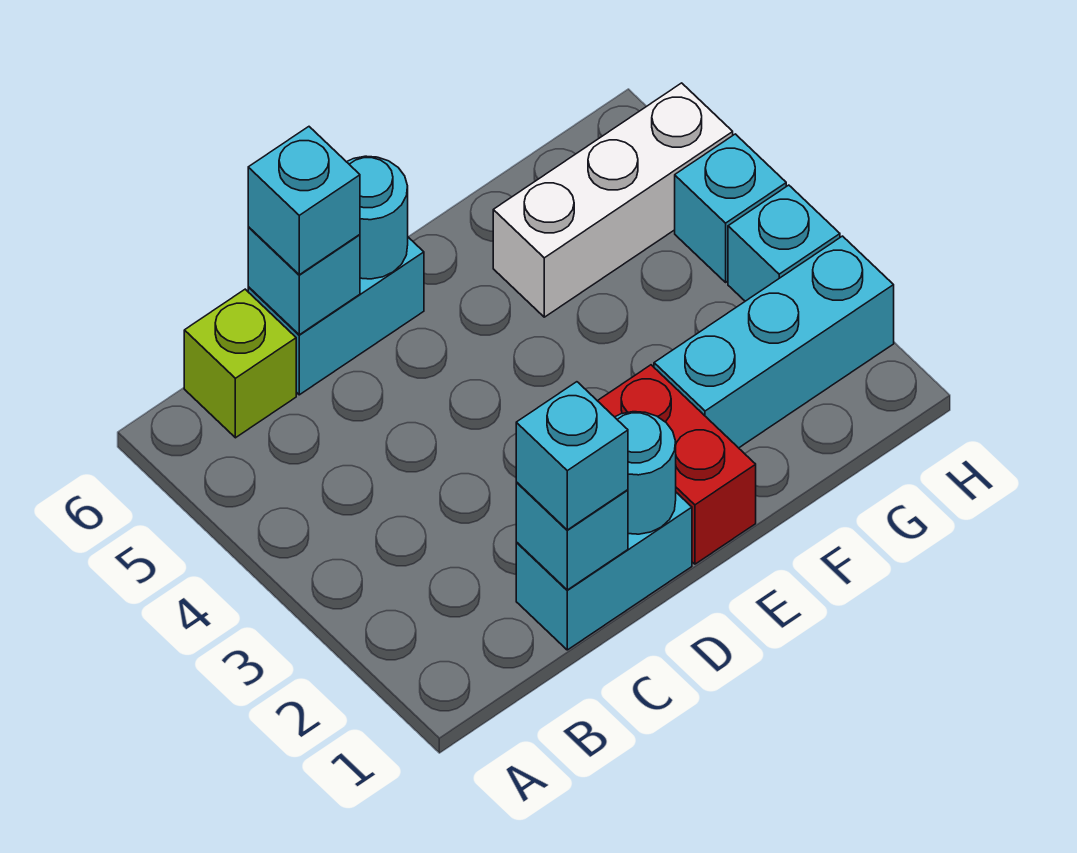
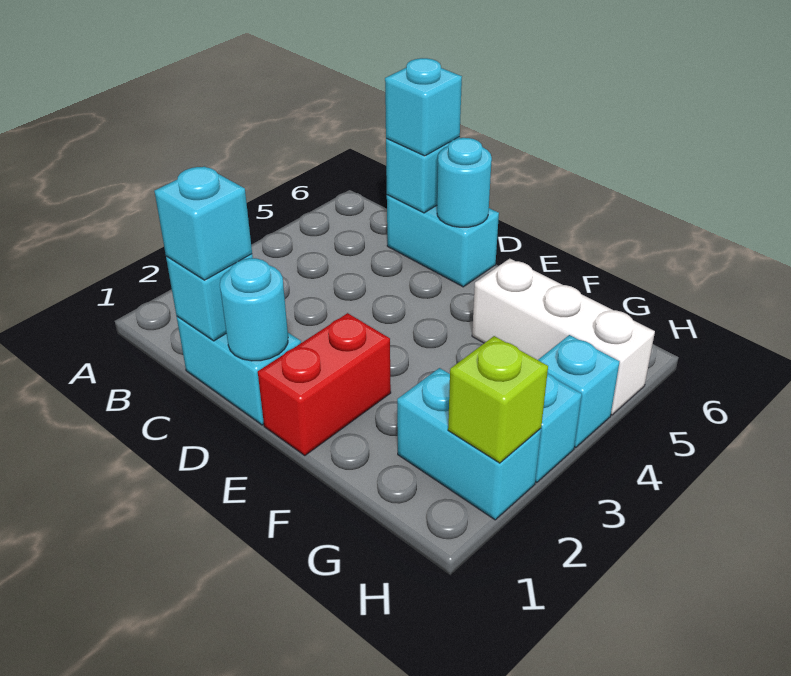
lime brick B6 level 1 -> lime brick H2 level 2
cyan brick F2:H2 level 1 -> cyan brick G2:H2 level 1

